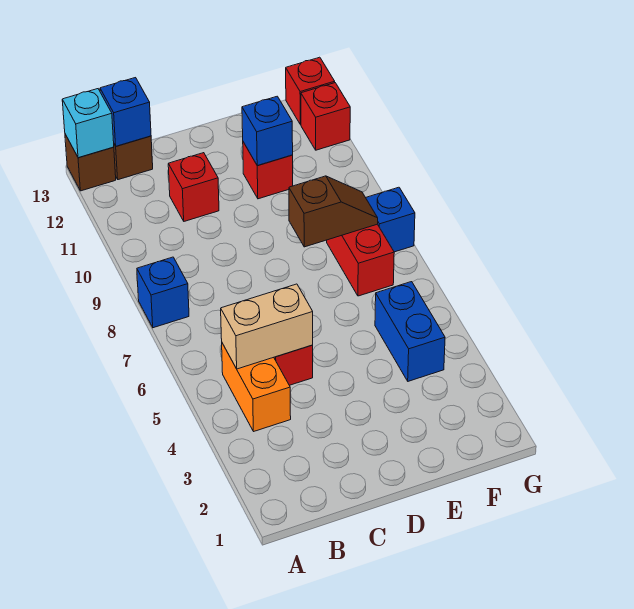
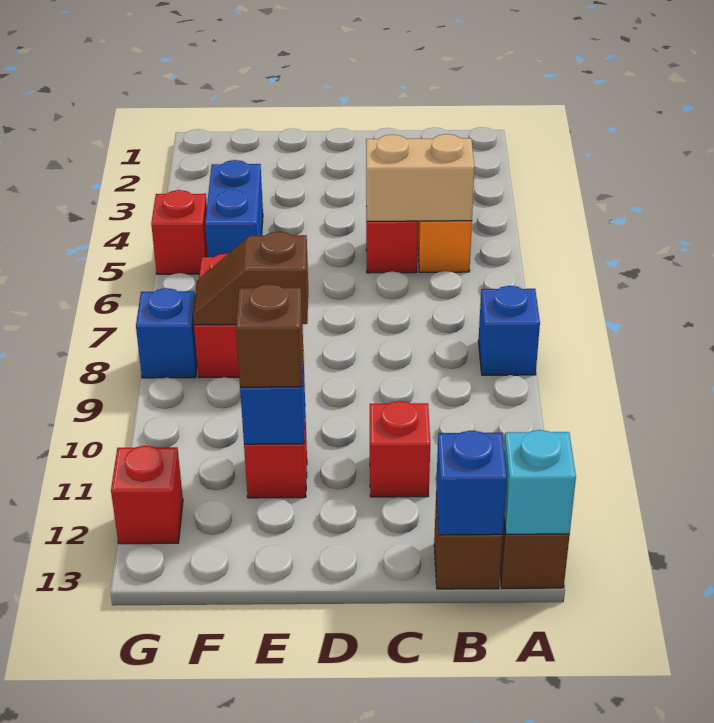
none -> brown brick E11 level 3
red brick G13 level 1 -> red brick G5 level 1

